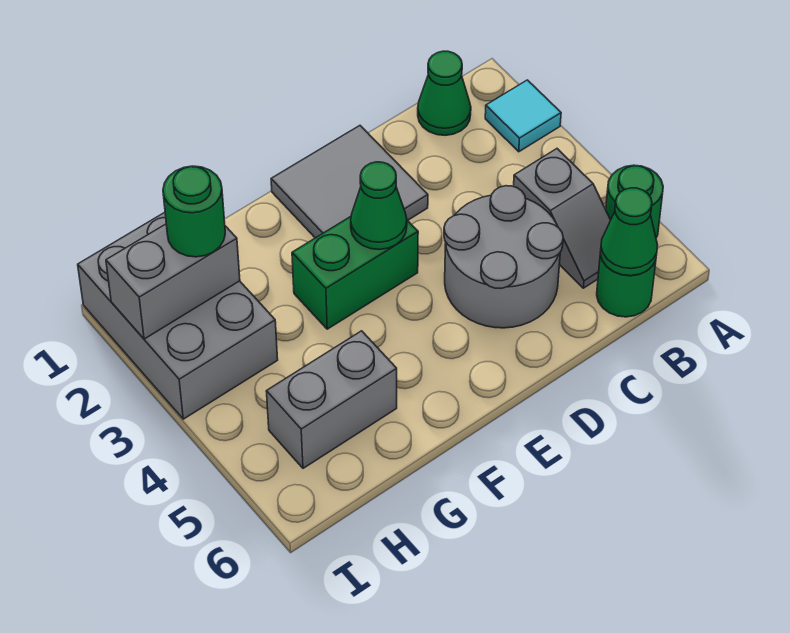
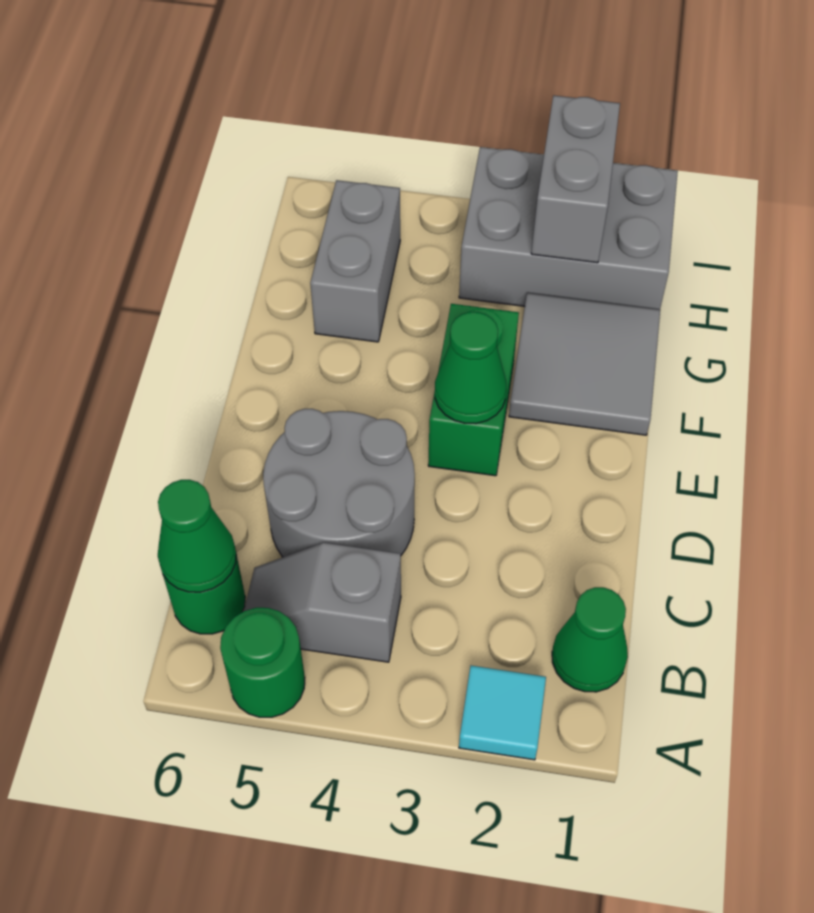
grey tile D1:E2 level 1 -> grey tile F1:G2 level 1
green round brick H2 level 3 -> none

